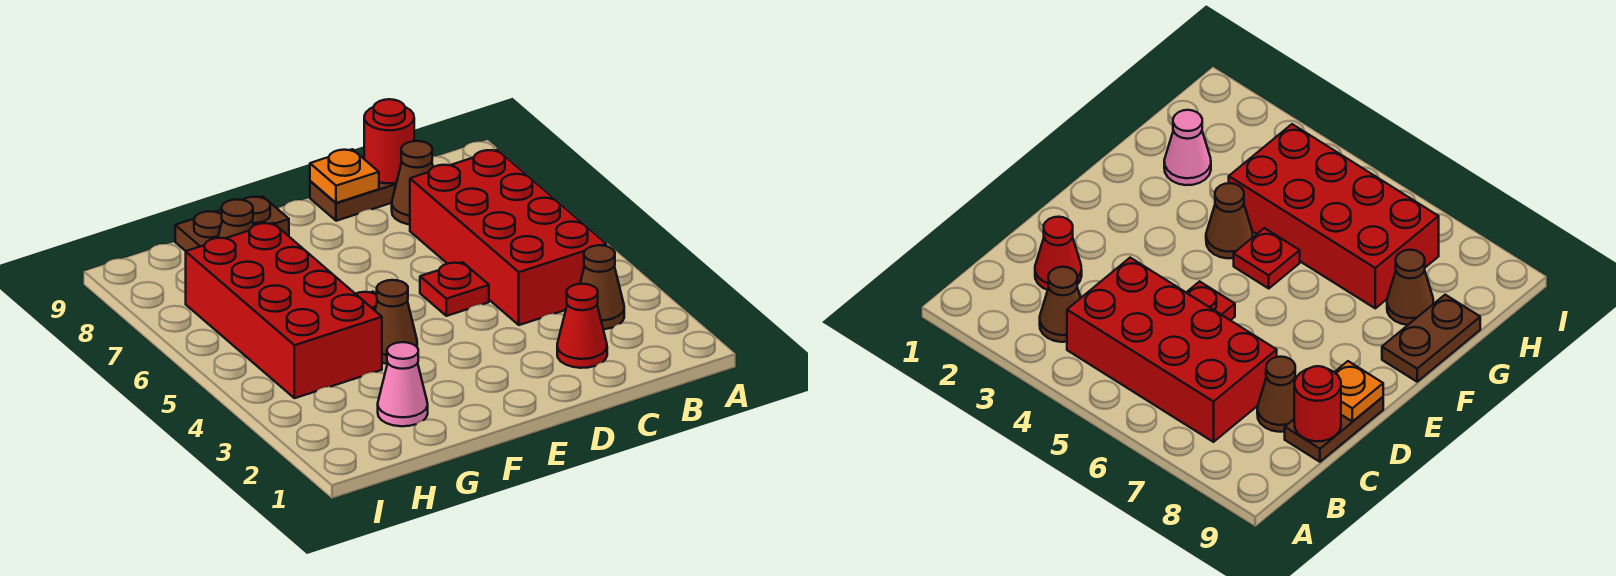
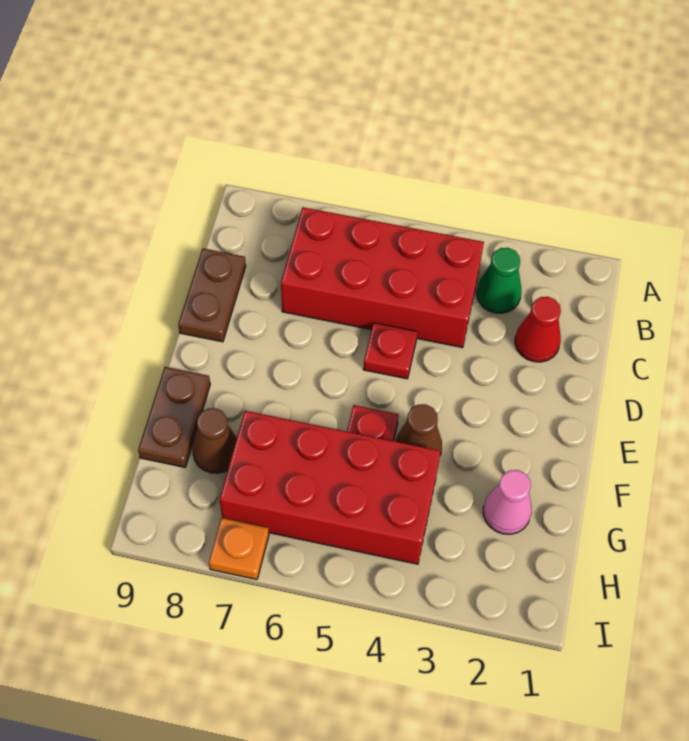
brown cone B3 level 1 -> green cone B3 level 1
brown cone C8 level 1 -> none
red round brick C9 level 2 -> none
orange plate D9 level 2 -> orange plate I7 level 1

